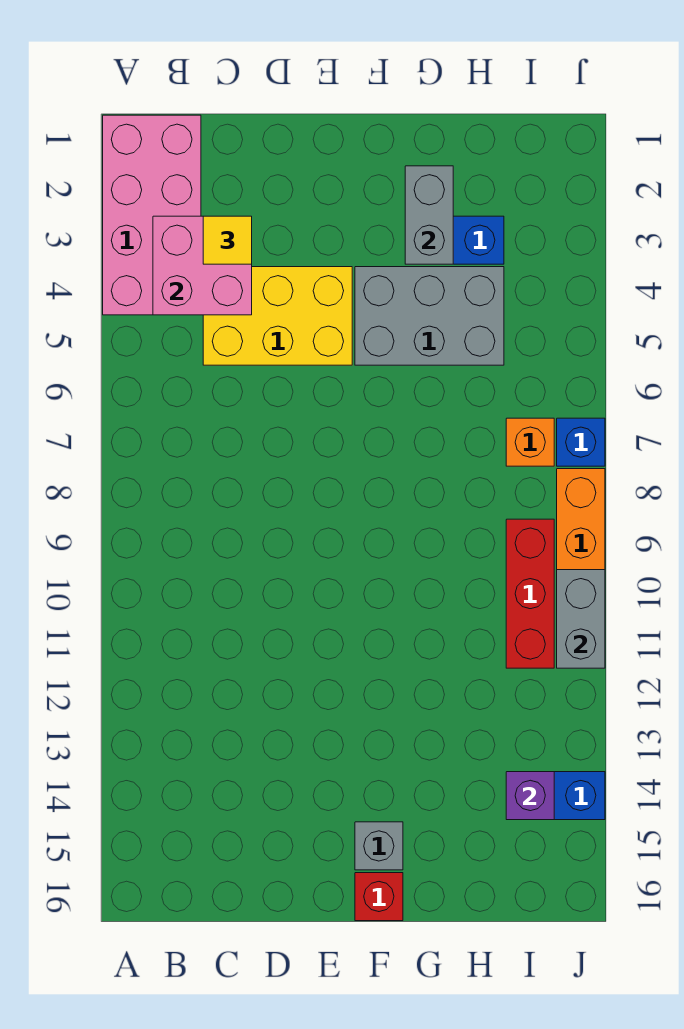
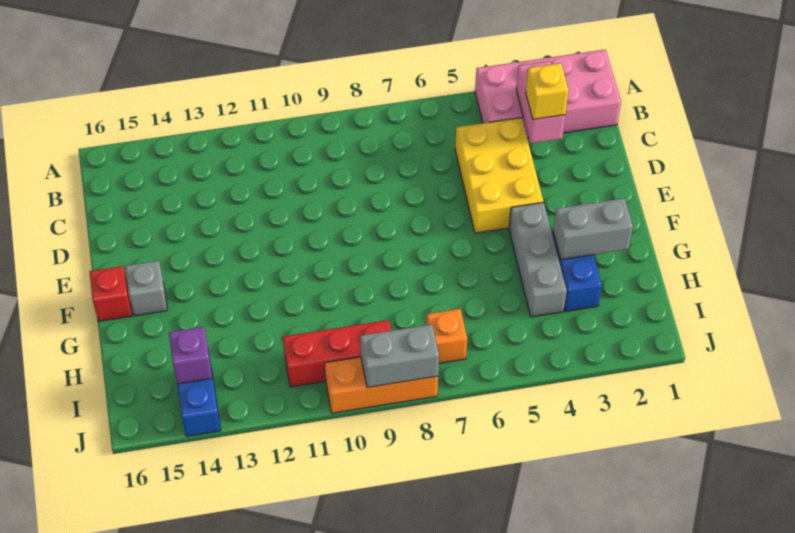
pink brick B3:C4 level 2 -> pink brick B3:C3 level 2
yellow tile C3 level 3 -> yellow brick C3 level 3
grey brick F4:H5 level 1 -> grey brick F4:H4 level 1
blue brick J7 level 1 -> none
grey brick J10:J11 level 2 -> grey brick J8:J9 level 2

